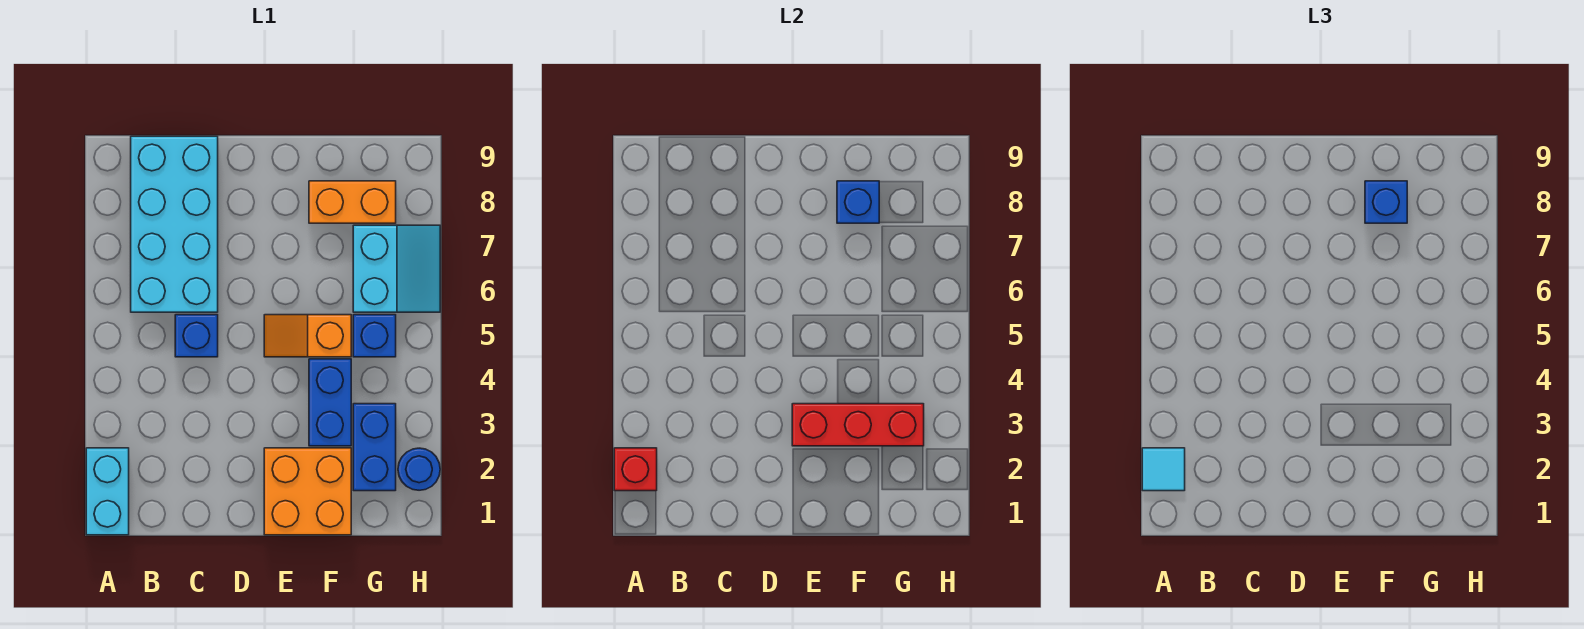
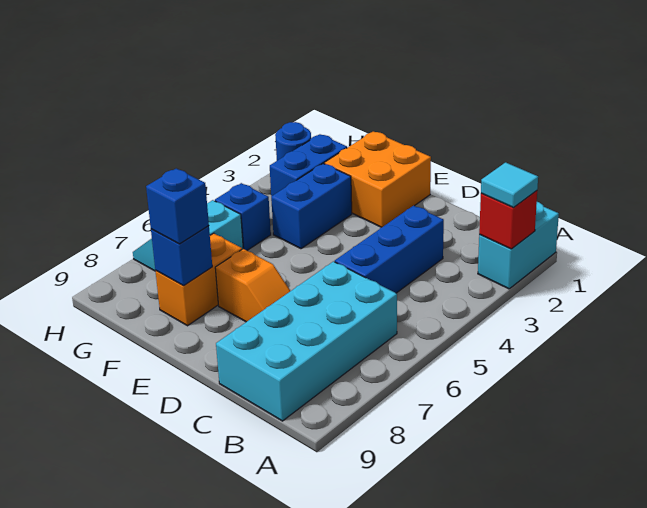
blue brick C5 level 1 -> blue brick C3:C5 level 1
red brick E3:G3 level 2 -> none
orange slope E5:F5 level 1 top F -> orange slope D7:E7 level 1 top E
orange brick F8:G8 level 1 -> orange brick F7:F8 level 1

